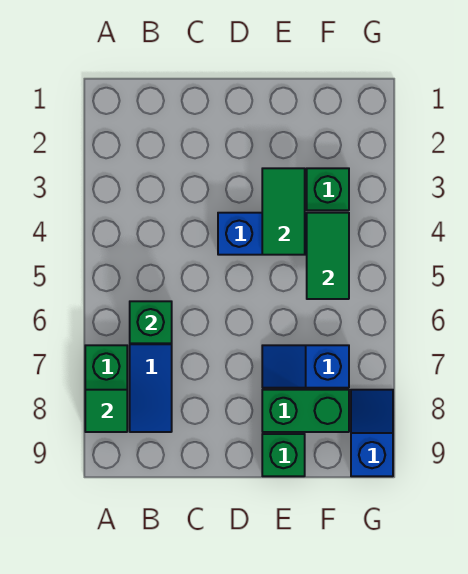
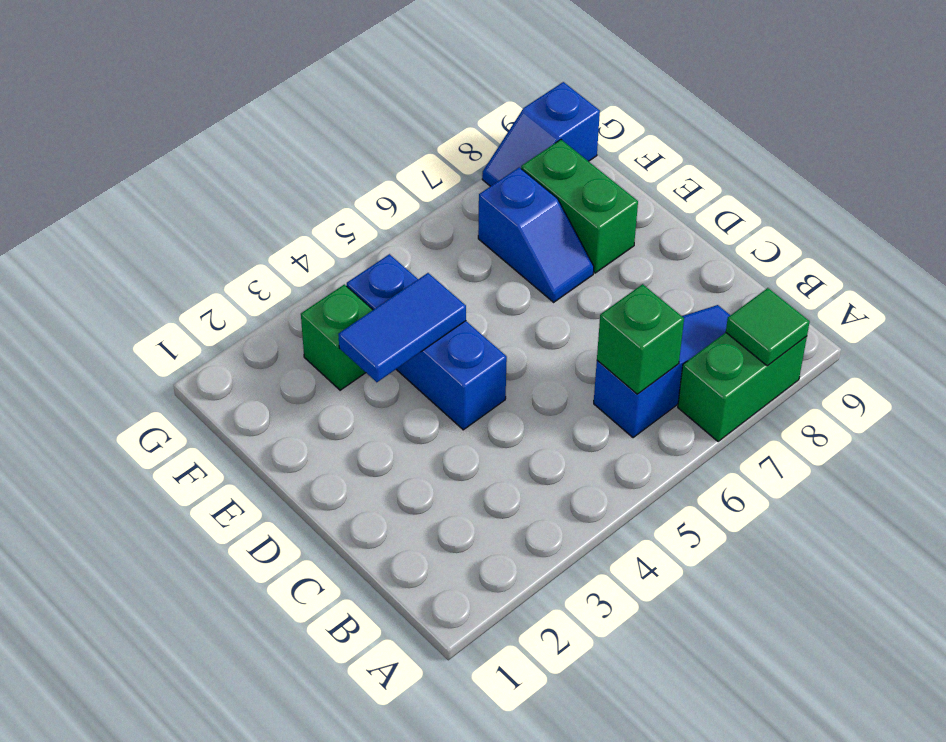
green tile E3:E4 level 2 -> blue tile E3:E4 level 2
green brick E9 level 1 -> none
green tile F4:F5 level 2 -> none

